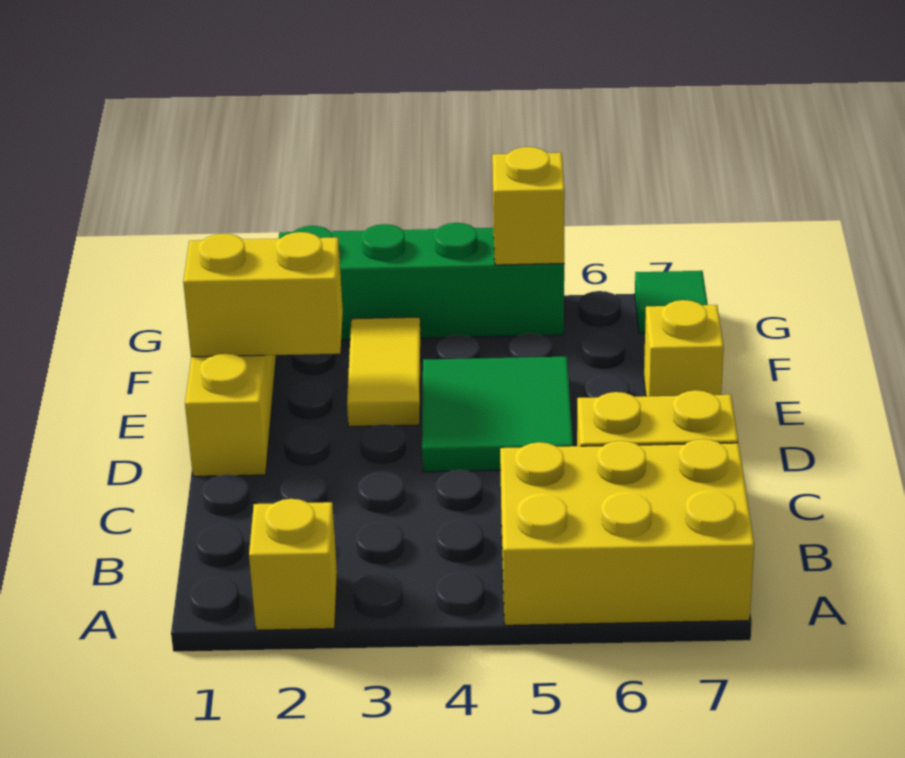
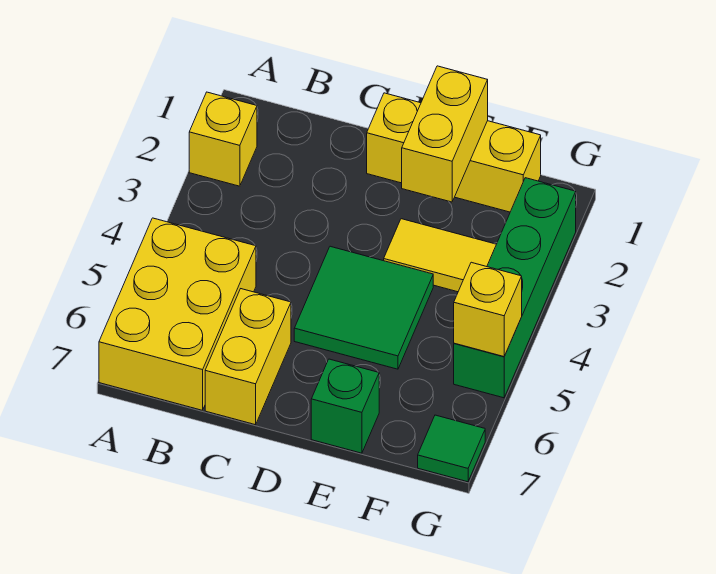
yellow brick E7 level 1 -> green brick E7 level 1

